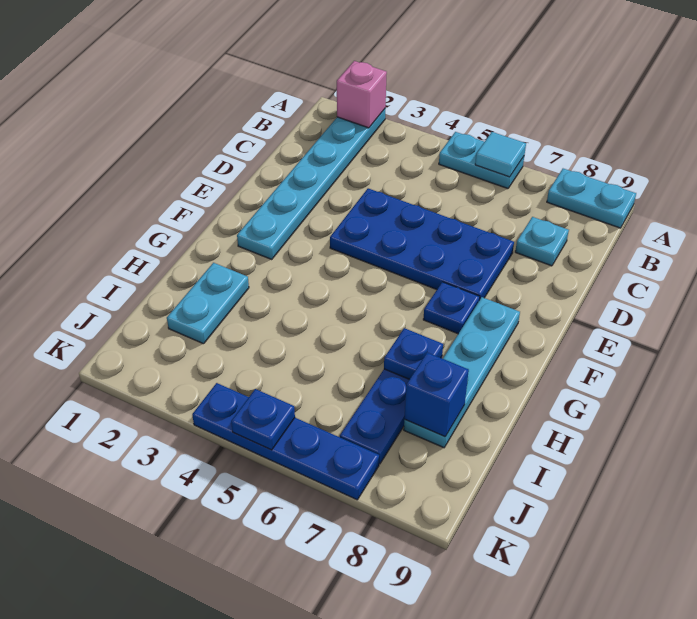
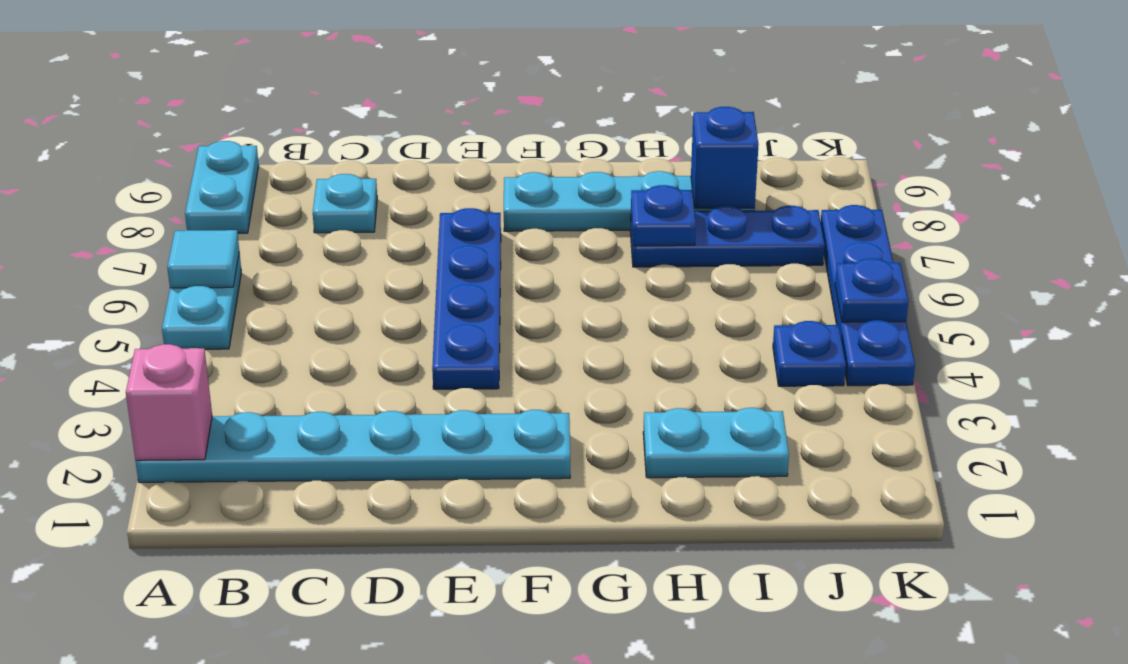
blue plate D4:E7 level 1 -> blue plate E4:E7 level 1
blue plate F7 level 1 -> blue plate J4 level 1

